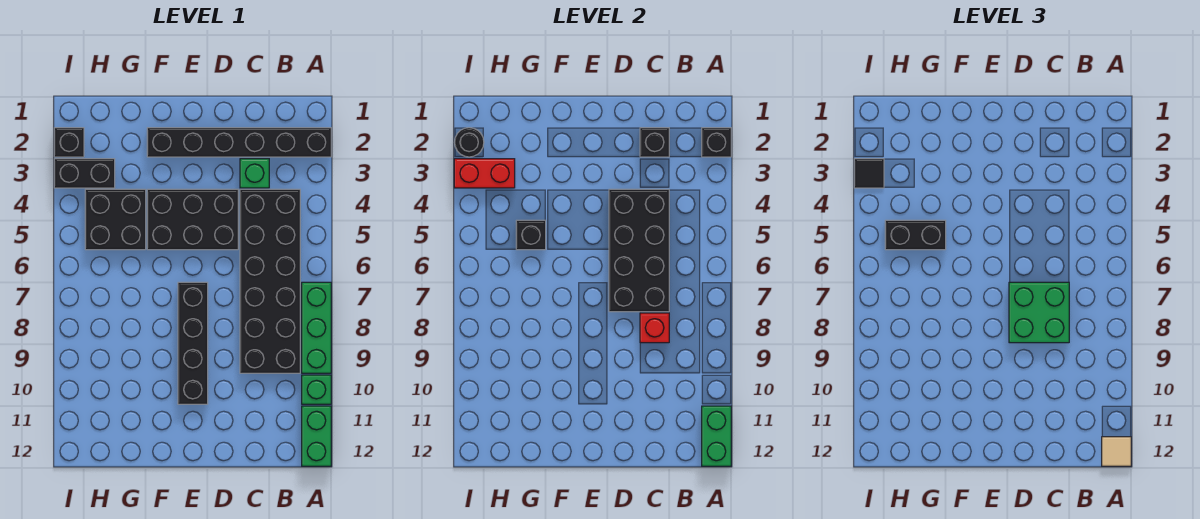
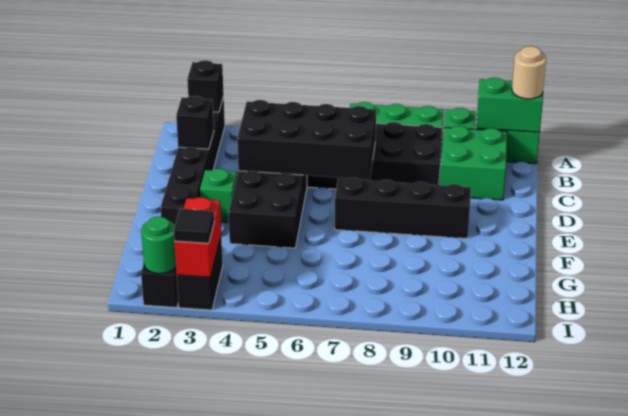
tan tile A12 level 3 -> tan round brick A12 level 3
green brick C3 level 1 -> green brick E3 level 1
green brick C7:D8 level 3 -> green brick B10:C11 level 1
red brick C8 level 2 -> none
black brick G4:H5 level 1 -> none
black brick G5 level 2 -> none
black brick G5:H5 level 3 -> none
black round brick I2 level 2 -> green round brick I2 level 2

